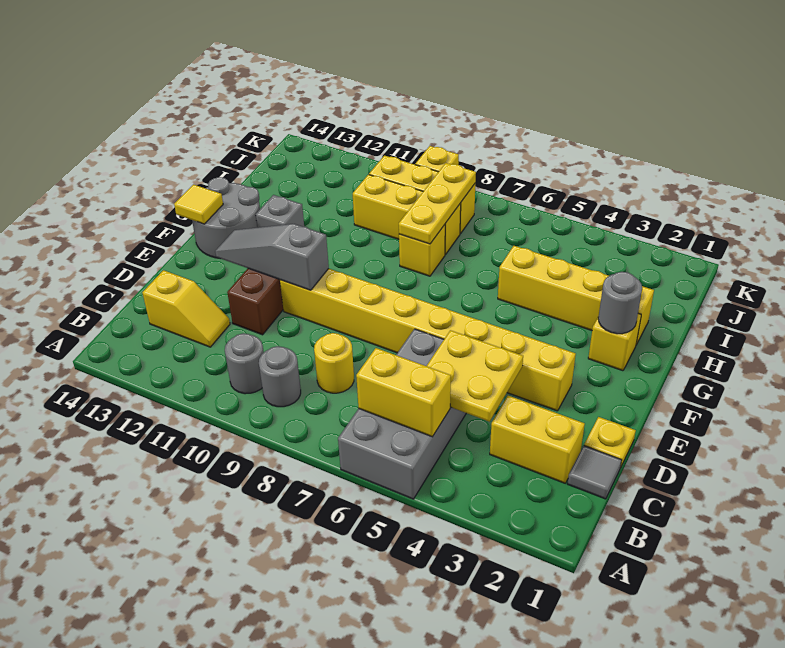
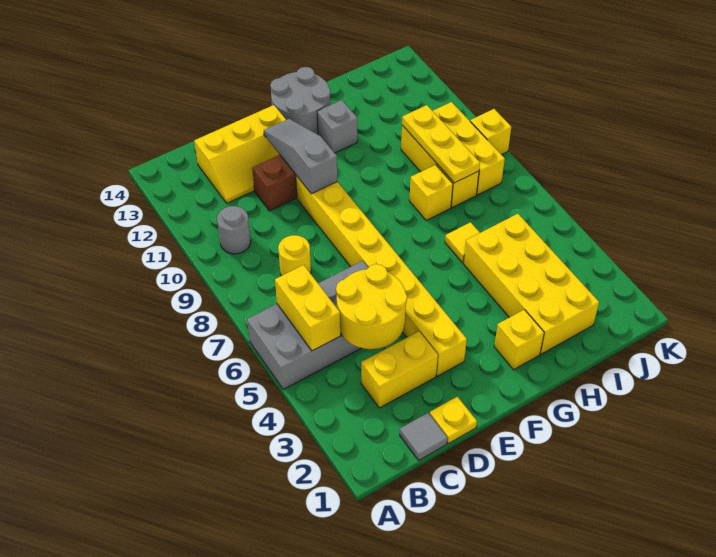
grey round brick B9 level 1 -> none
yellow brick C2:C3 level 1 -> yellow brick C3:D3 level 1
yellow plate C4:D5 level 2 -> yellow round brick C4:D5 level 2
yellow slope C12:C13 level 1 top 13 -> yellow slope C12:E13 level 1 top 13
yellow tile F14 level 2 -> yellow tile H6 level 1
grey round brick G2 level 2 -> none
yellow brick H2:H5 level 1 -> yellow brick H2:I5 level 1
yellow plate H8:J8 level 2 -> yellow plate I8:I10 level 2

